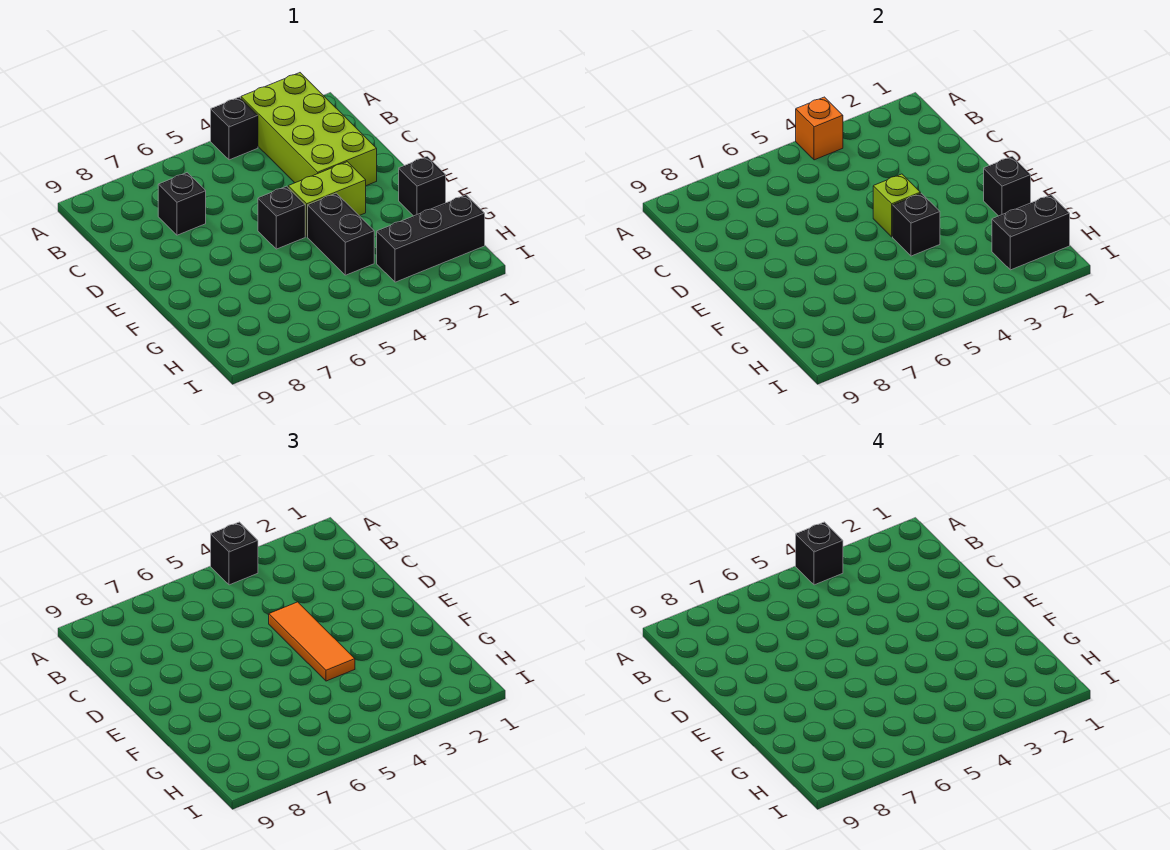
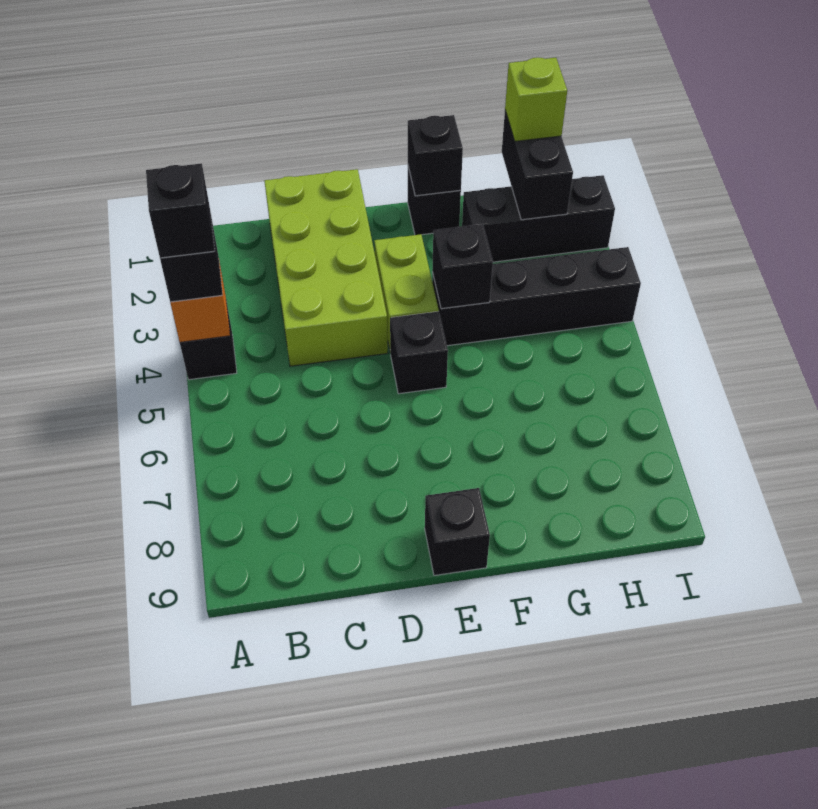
lime brick A2:D3 level 1 -> lime brick C1:D4 level 1
black brick C7 level 1 -> black brick E9 level 1
orange tile D4:F4 level 3 -> none
lime brick E4 level 2 -> lime brick H1 level 3
black brick F4:G4 level 1 -> black brick F4:I4 level 1
black brick H1:H3 level 1 -> black brick G2:I2 level 1

